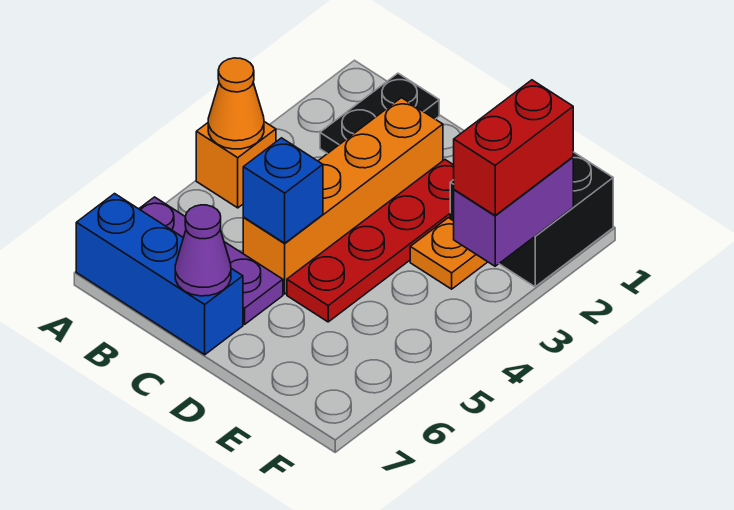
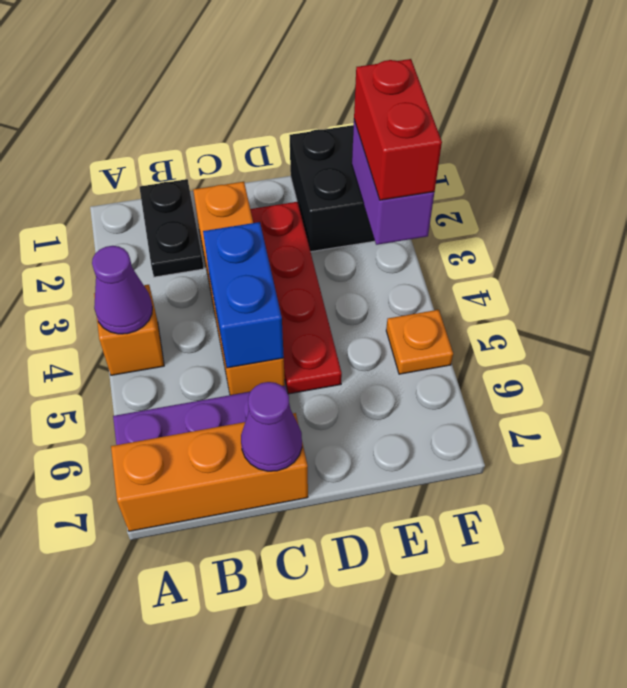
orange cone A4 level 2 -> purple cone A4 level 2
blue brick A7:C7 level 1 -> orange brick A7:C7 level 1
blue brick C5 level 2 -> blue brick C4:C5 level 2
orange plate E3 level 1 -> orange plate F5 level 1

